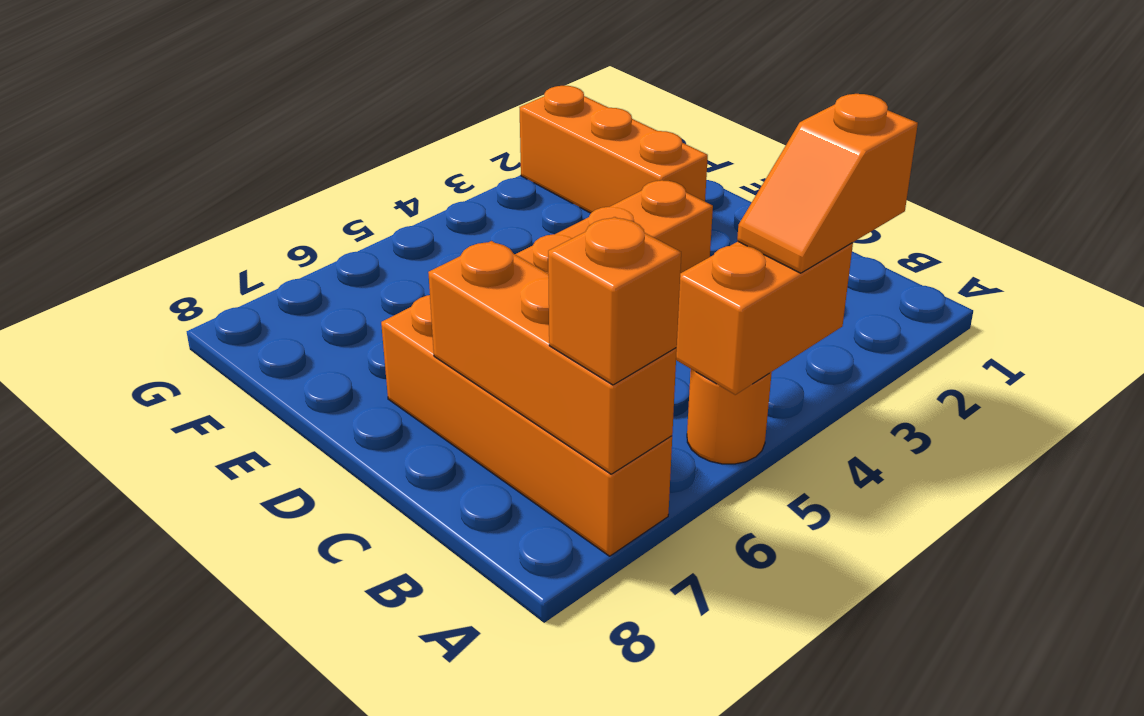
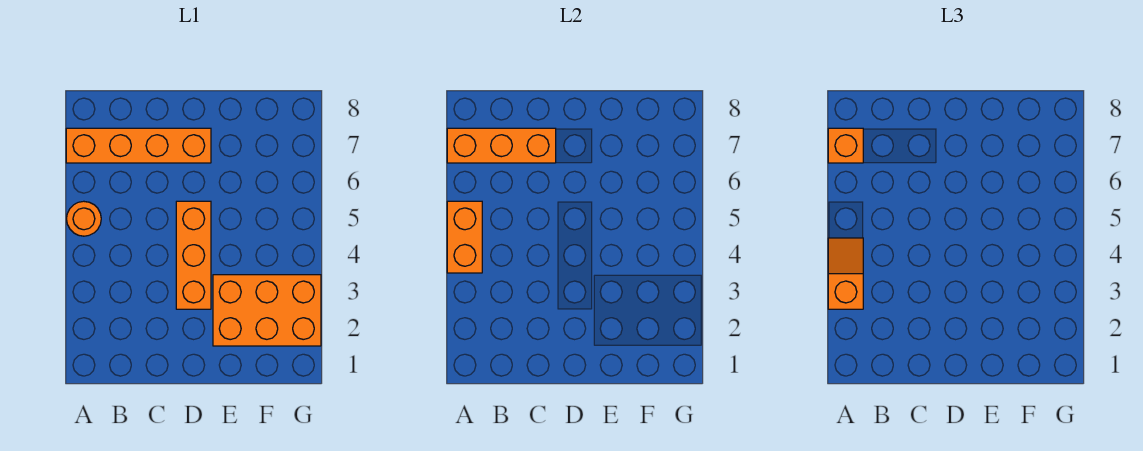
orange brick E2:G2 level 1 -> orange brick E2:G3 level 1

